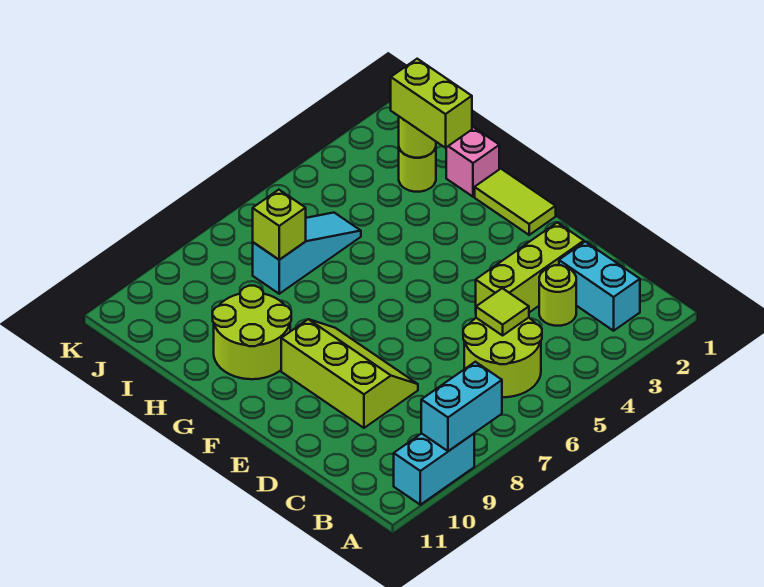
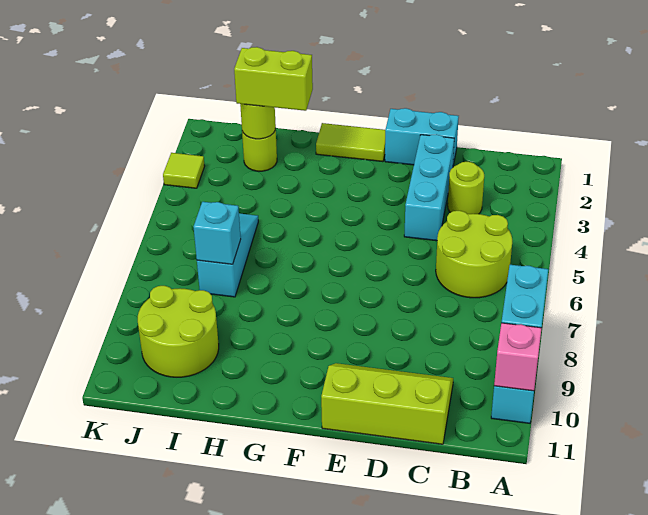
cyan brick B2:C2 level 1 -> cyan brick D1:E1 level 1
lime tile C5 level 2 -> lime tile K3 level 1
lime brick D2:D4 level 1 -> cyan brick D2:D4 level 1
lime slope D8:F9 level 1 top 9 -> lime slope C10:E11 level 1 top 11
lime round brick G9:H10 level 1 -> lime round brick I9:J10 level 1
pink brick H1 level 1 -> pink brick A10 level 2
lime brick I7 level 2 -> cyan brick I7 level 2

